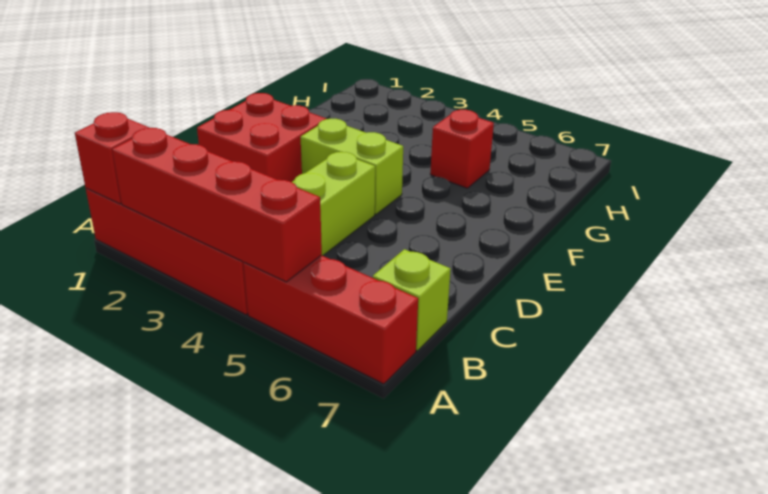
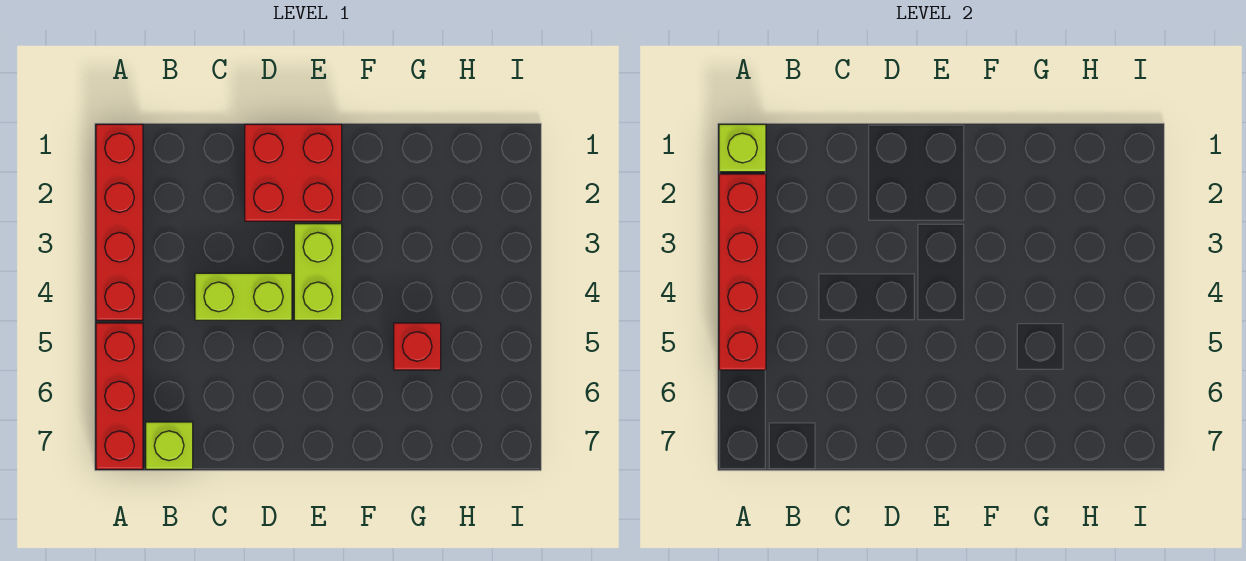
red brick A1 level 2 -> lime brick A1 level 2

